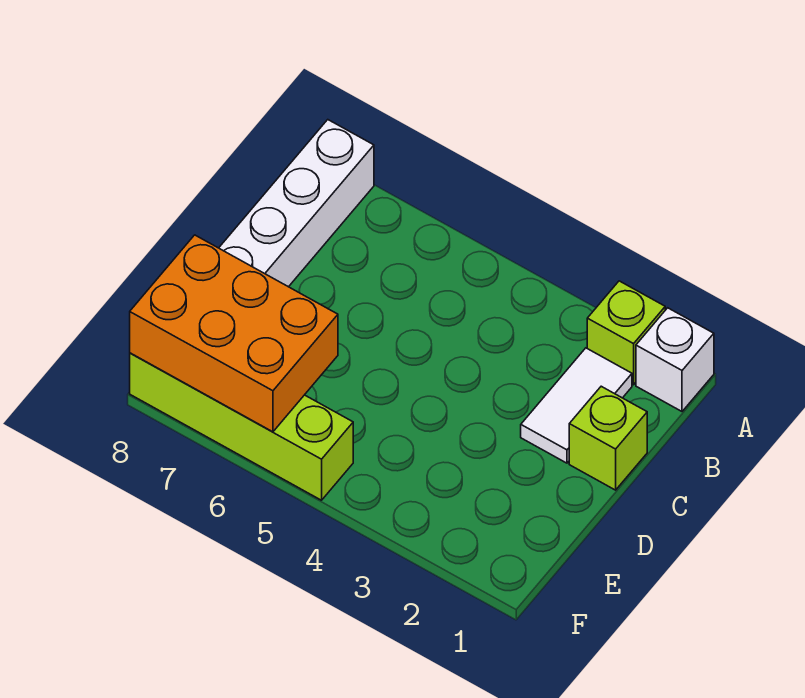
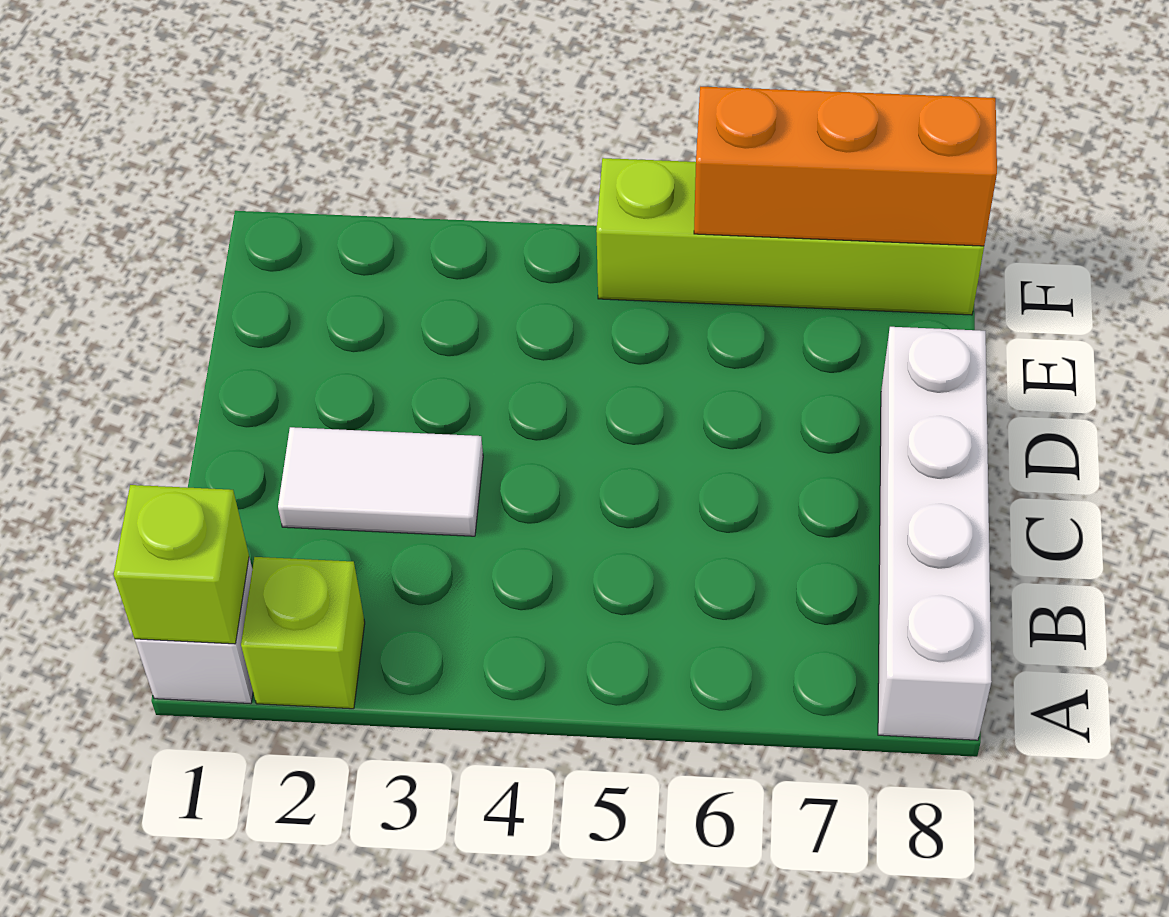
white tile B2:C2 level 1 -> white tile C2:C3 level 1
lime brick C1 level 1 -> lime brick A1 level 2
orange brick E6:F8 level 2 -> orange brick F6:F8 level 2

